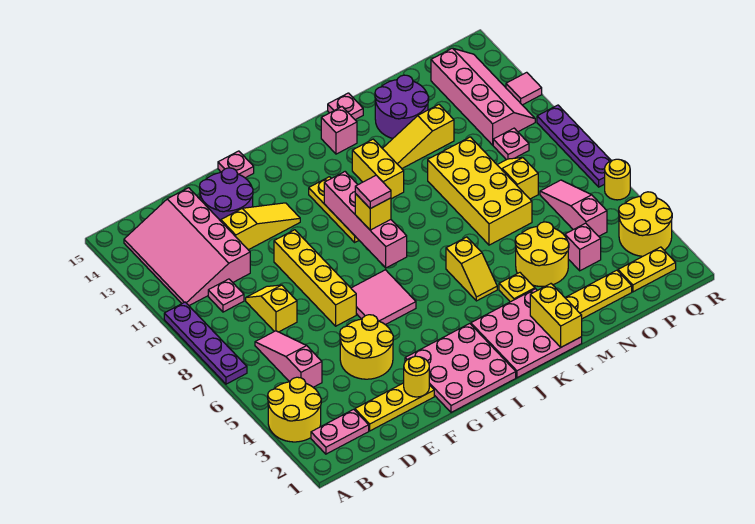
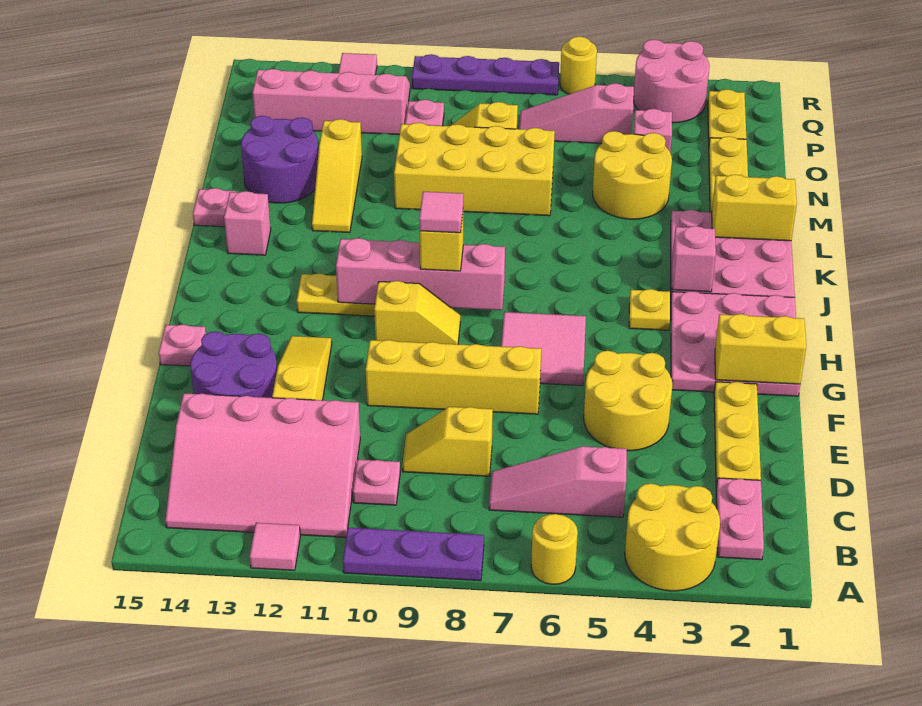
purple plate A7:A10 level 1 -> purple plate A8:A10 level 1
none -> pink tile A12 level 1
yellow round brick F2 level 2 -> yellow round brick A6 level 1
none -> pink brick J3 level 2
yellow slope K5:K6 level 1 top 6 -> yellow slope H9:H10 level 1 top 10
yellow brick K11:K12 level 1 -> yellow brick G1:G2 level 2
yellow plate L4 level 1 -> yellow plate I4 level 1
yellow round brick Q3:R4 level 1 -> pink round brick Q3:R4 level 1

